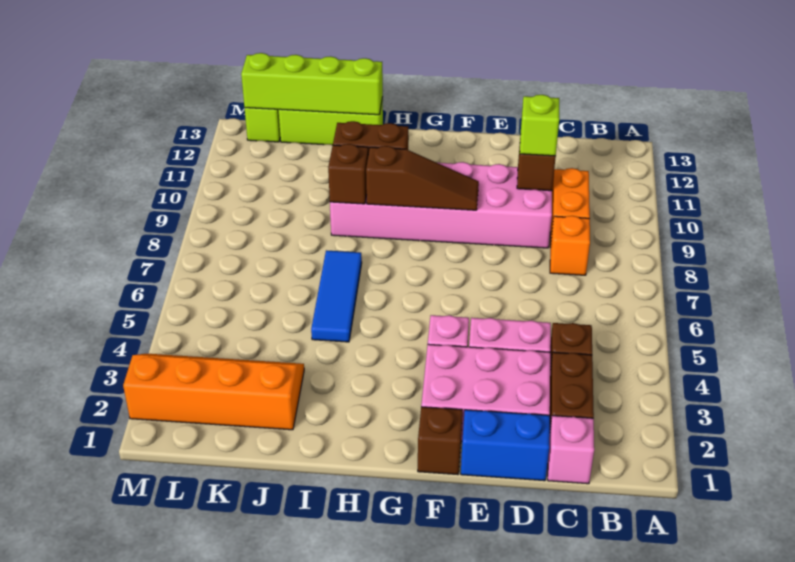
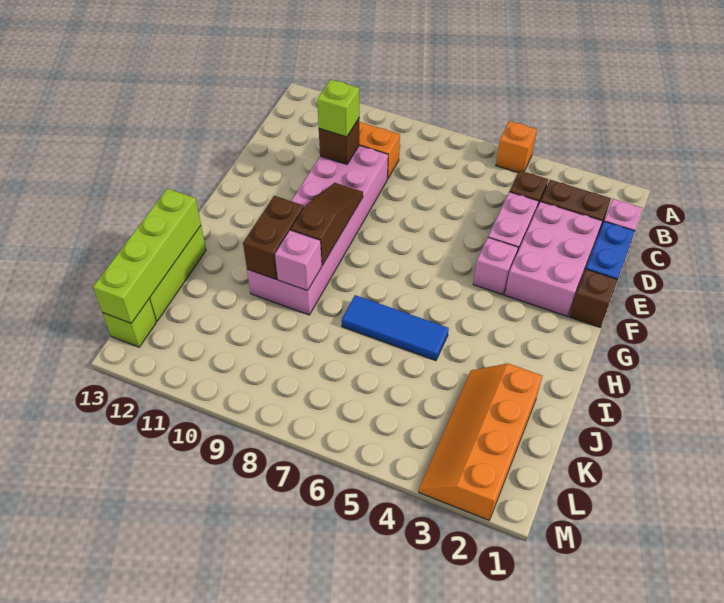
orange brick C8 level 1 -> orange brick A5 level 1
brown brick I9 level 2 -> pink brick I9 level 2

